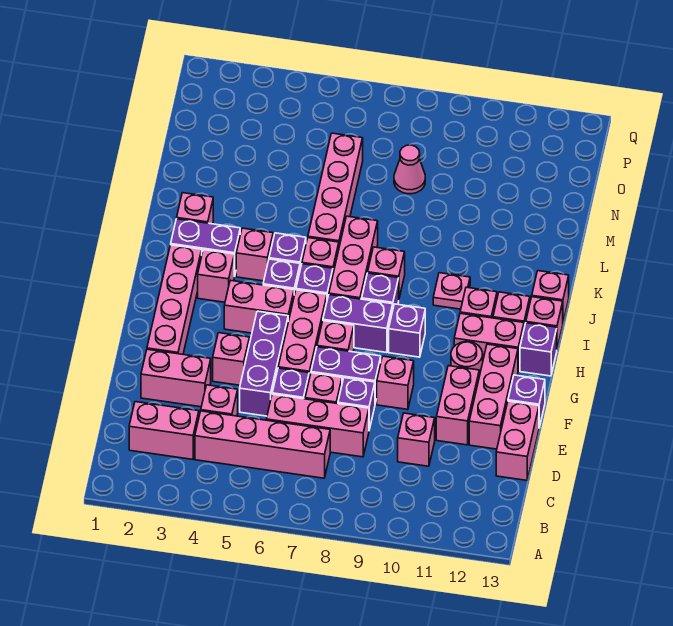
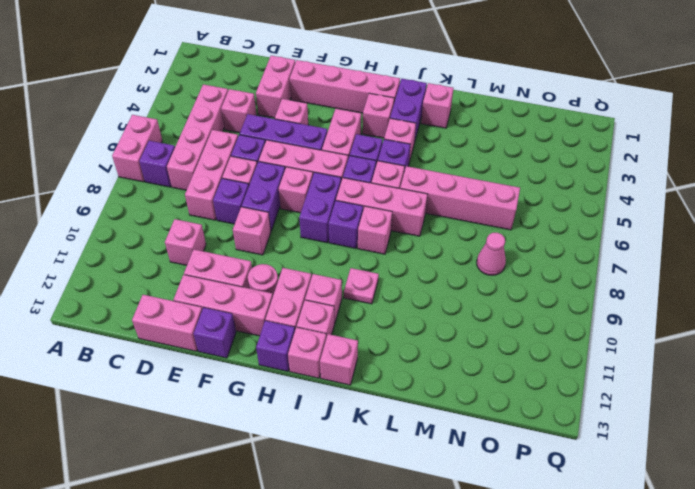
pink brick C2:C3 level 1 -> pink brick A6:A7 level 1
purple brick H9 level 1 -> purple brick B7 level 1

